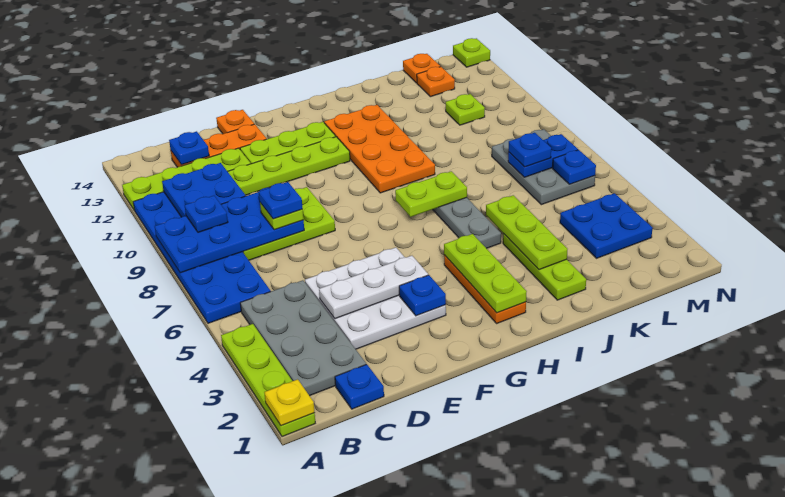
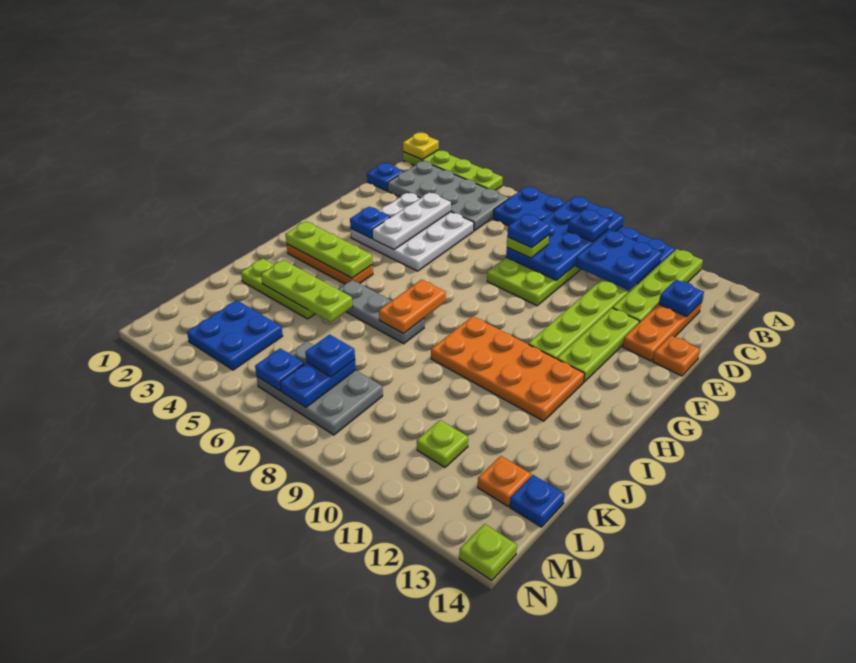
lime plate H7:I7 level 2 -> orange plate H7:I7 level 2
orange plate L14 level 1 -> blue plate L14 level 1

